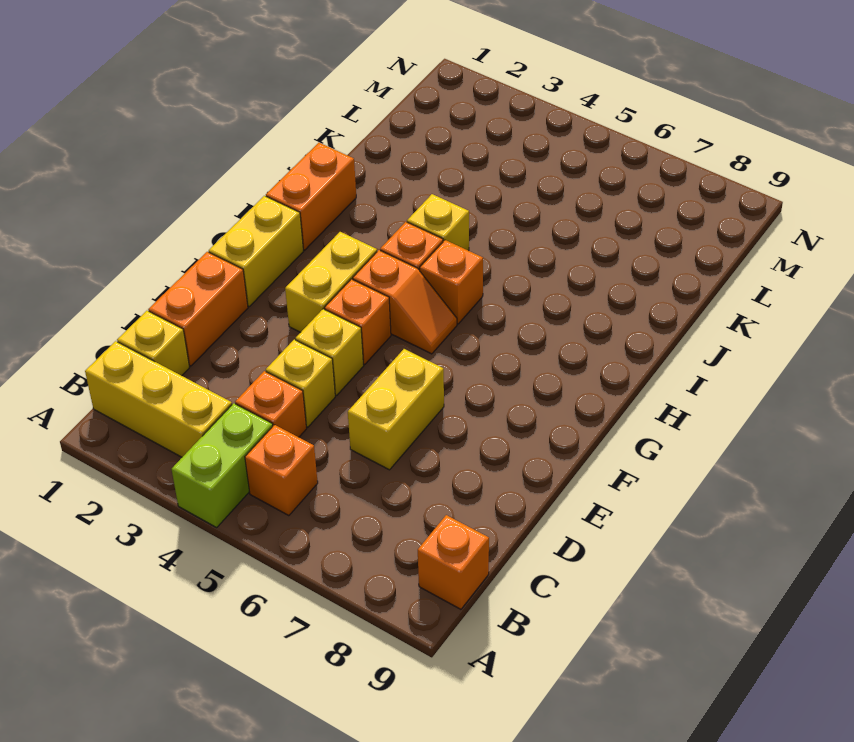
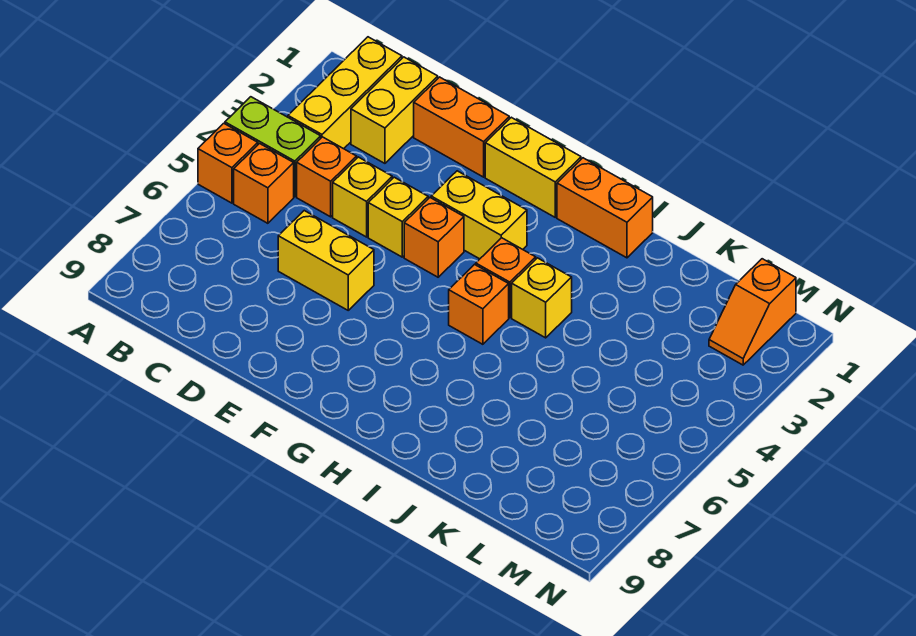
orange brick B9 level 1 -> orange brick A5 level 1
yellow brick C1 level 1 -> yellow brick C1:C2 level 1
orange slope G4:G5 level 1 top 4 -> orange slope M1:M2 level 1 top 1

